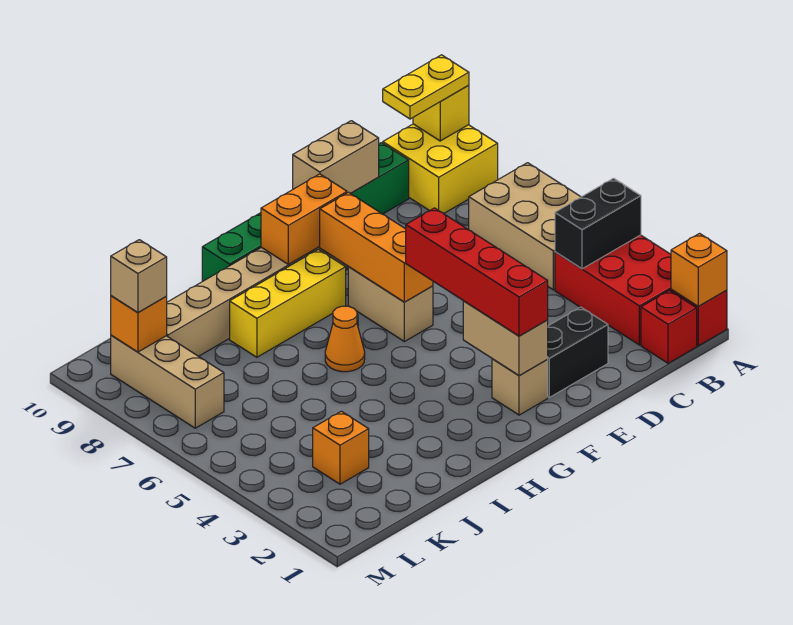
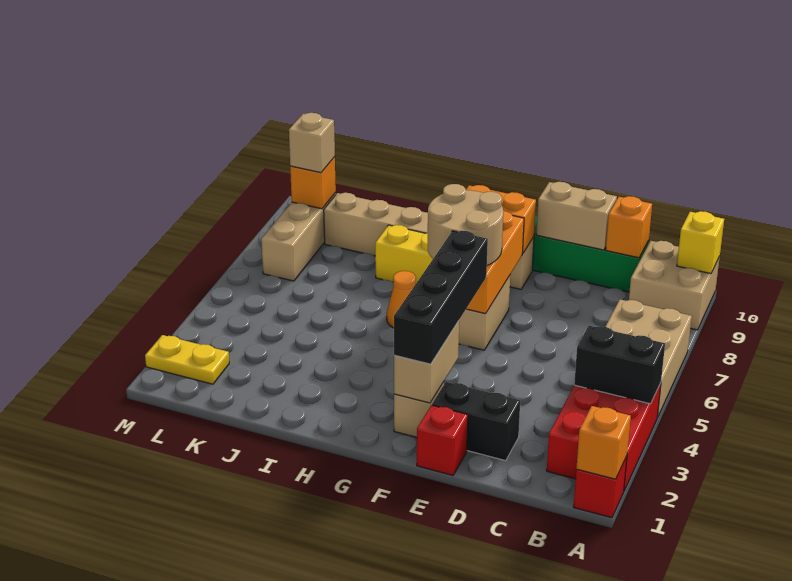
yellow brick A9:B10 level 1 -> tan brick A9:B10 level 1
yellow plate A10:B10 level 3 -> yellow plate L2:M2 level 1
red brick B1 level 1 -> red brick E1 level 1
red brick F2:F5 level 3 -> black brick F2:F5 level 3
none -> tan round brick F6:G7 level 3
orange brick K3 level 1 -> orange brick C10 level 2

